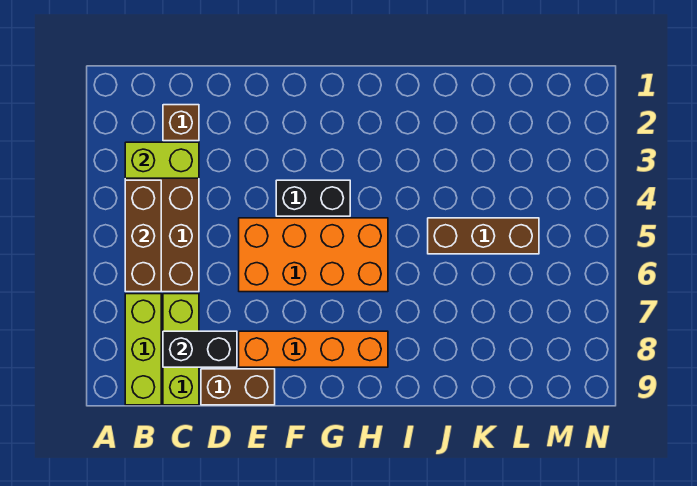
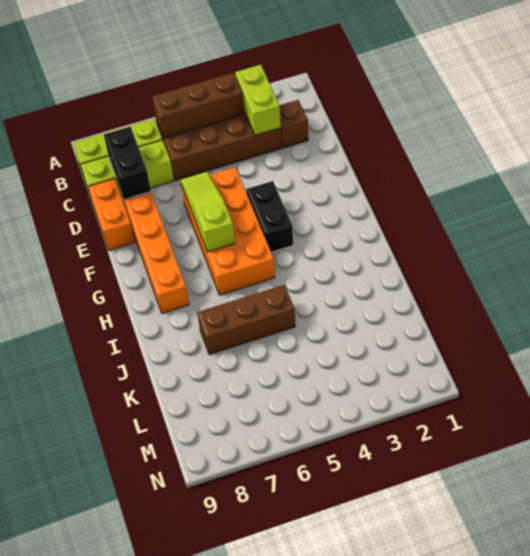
brown brick D9:E9 level 1 -> orange brick D9:E9 level 1
none -> lime slope E6:G6 level 2 top G
brown brick J5:L5 level 1 -> brown brick J5:J7 level 1

